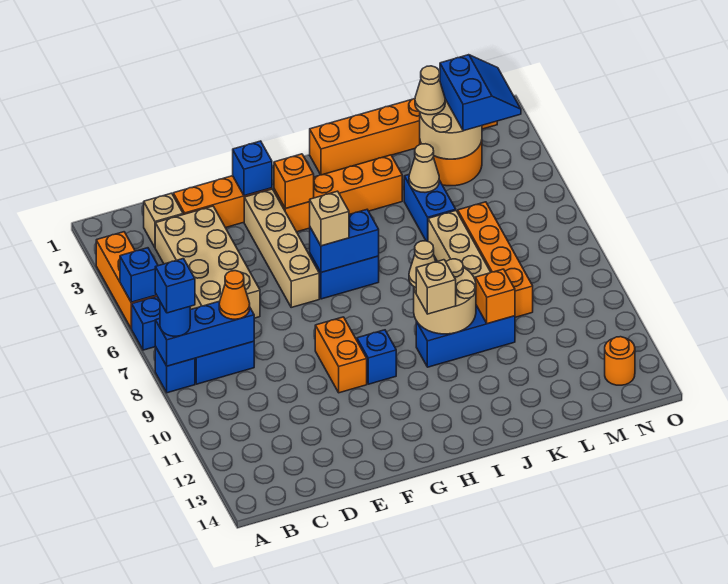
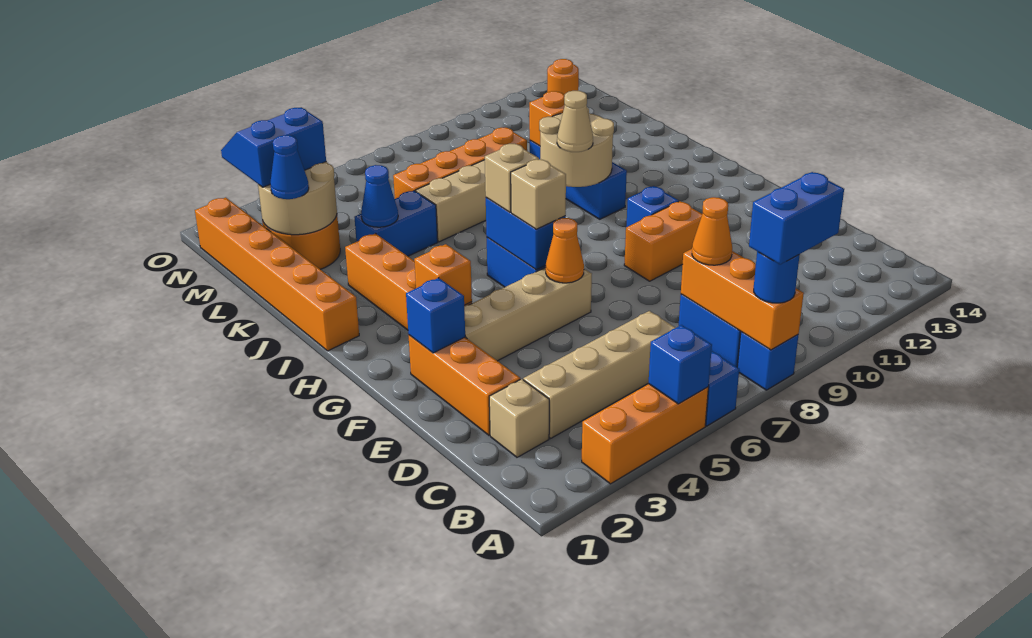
blue brick A8:C8 level 2 -> orange brick A8:C8 level 2
blue brick A8 level 4 -> blue brick A8:A9 level 4
tan brick C3:D6 level 1 -> tan brick C3:C6 level 1
none -> orange cone F6 level 2
tan brick I10 level 3 -> tan brick H6 level 3
tan cone K4 level 2 -> blue cone K4 level 2
tan cone L2 level 3 -> blue cone L2 level 3

